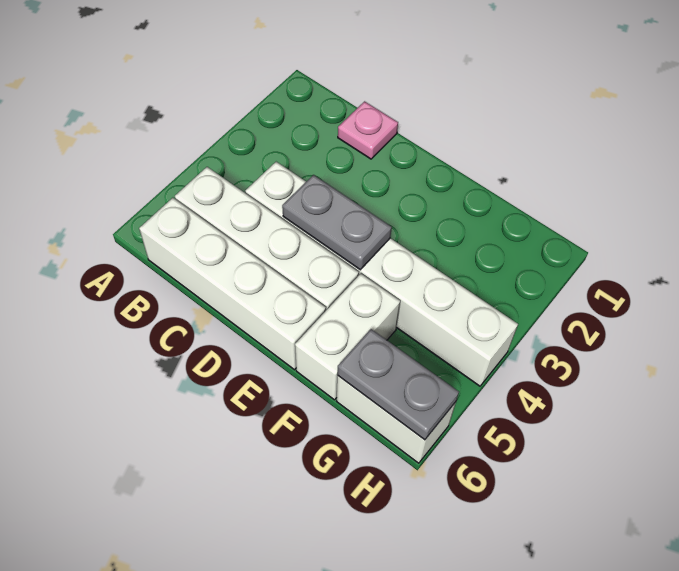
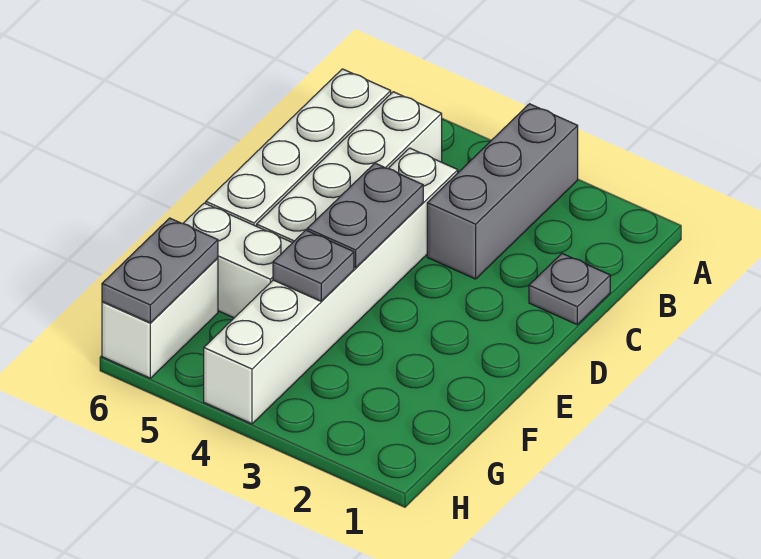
none -> grey brick A3:C3 level 1
pink plate C1 level 1 -> grey plate C1 level 1
none -> grey plate F4 level 2

